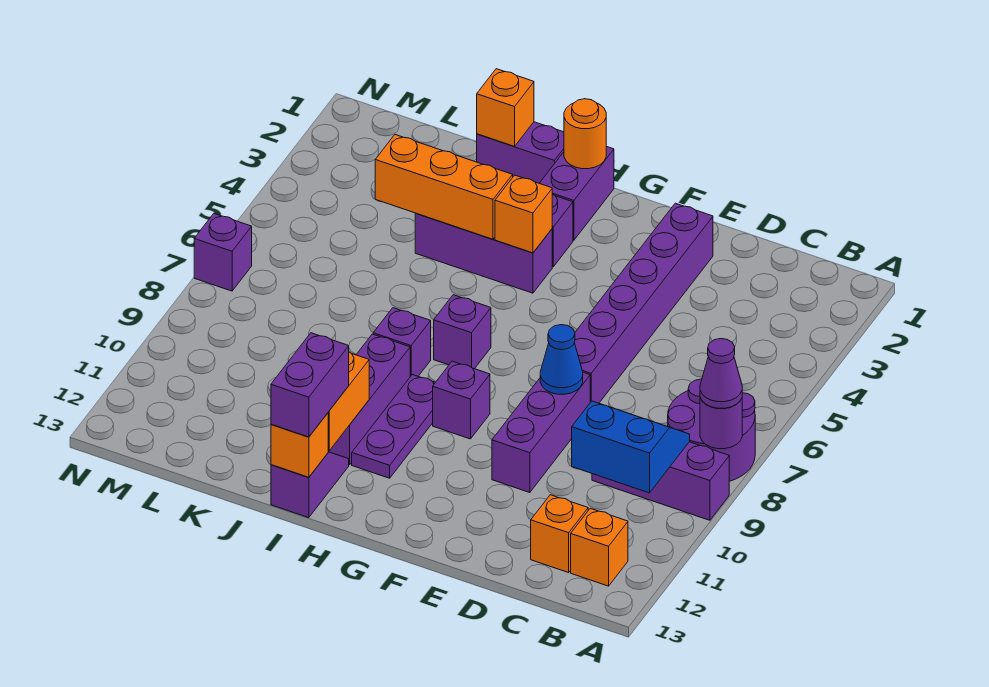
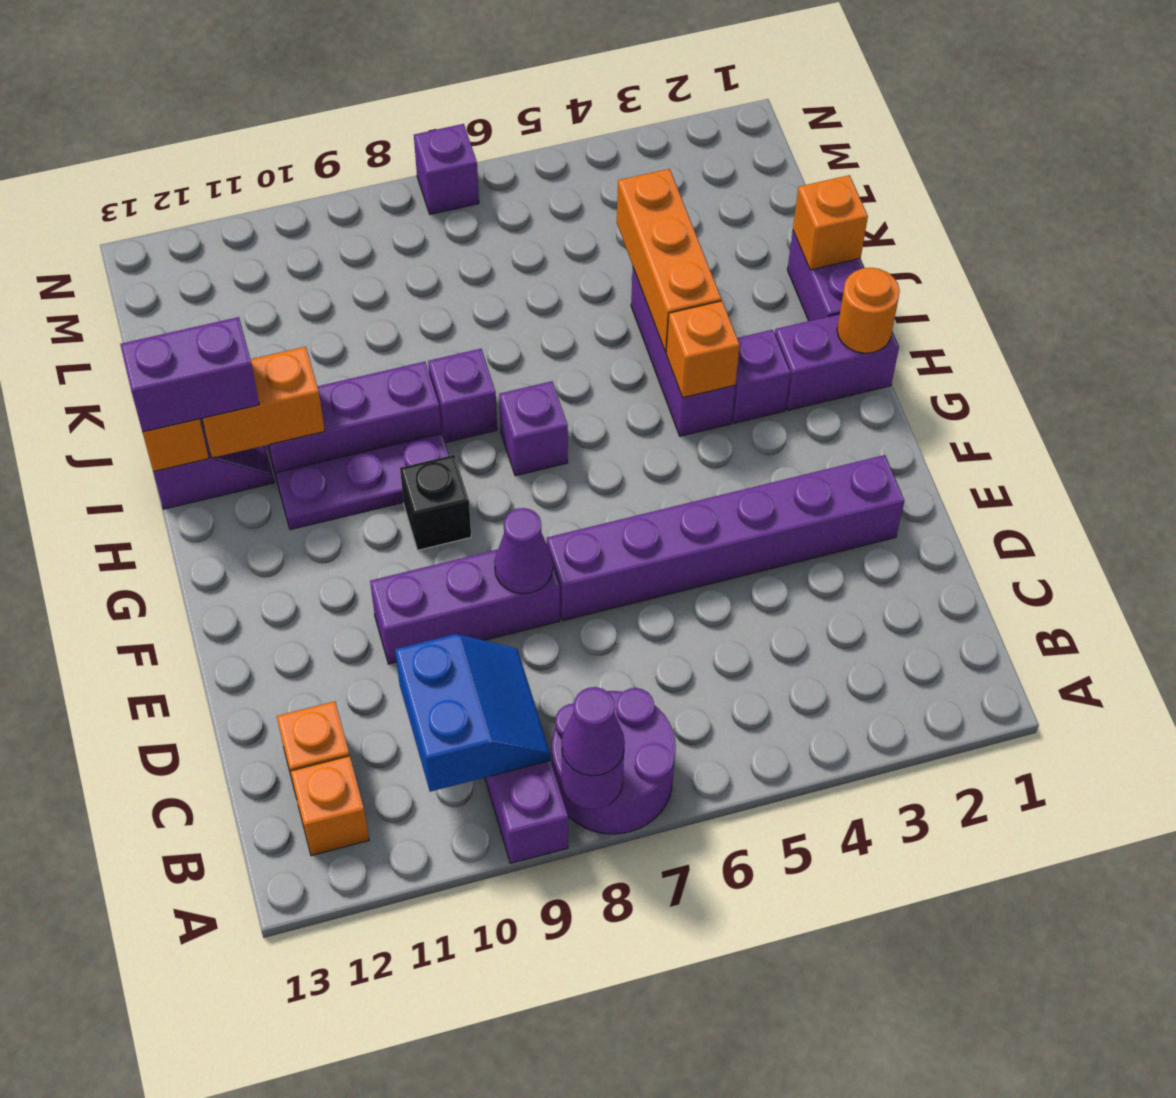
blue cone E8 level 2 -> purple cone E8 level 2
purple brick G9 level 1 -> black brick G9 level 1

